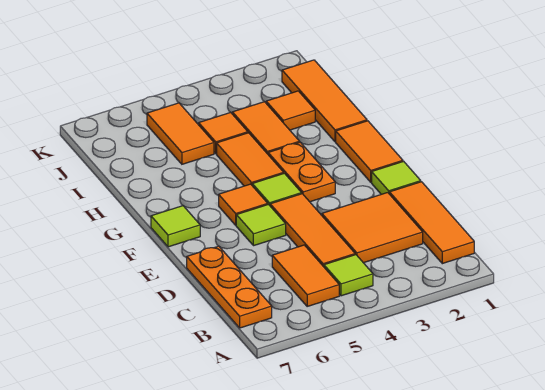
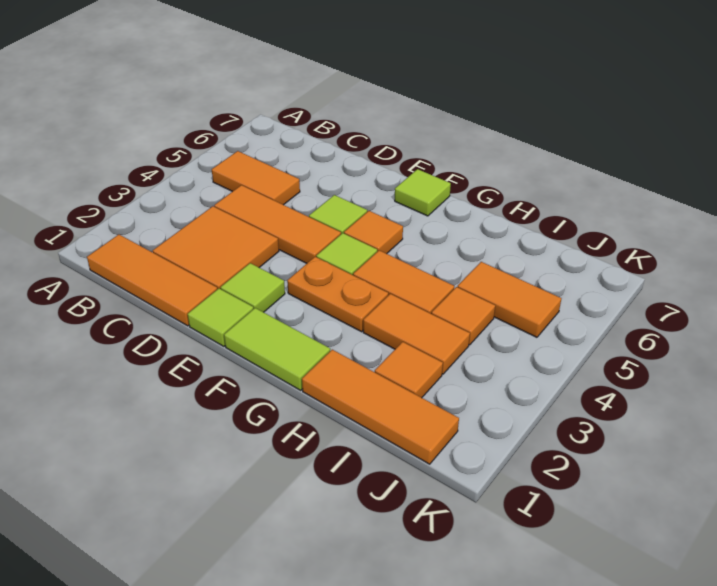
lime tile B4 level 1 -> lime tile E2 level 1
orange plate B7:D7 level 1 -> none
orange tile F1:G1 level 1 -> lime tile F1:G1 level 1

